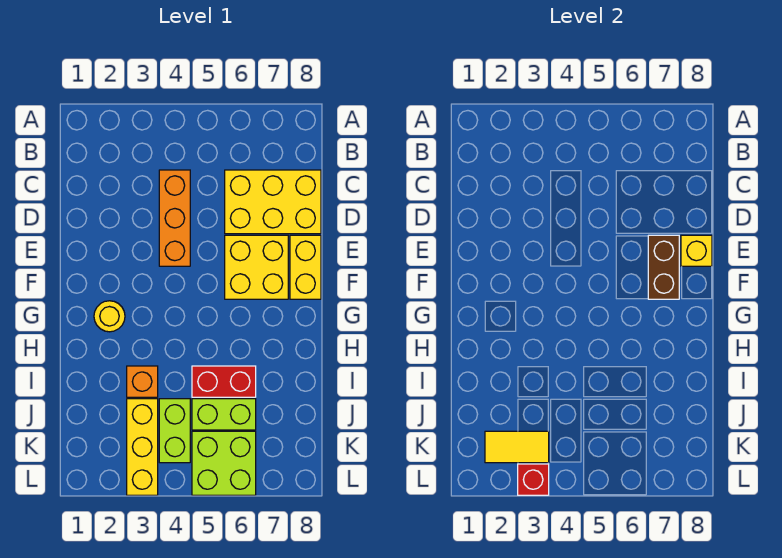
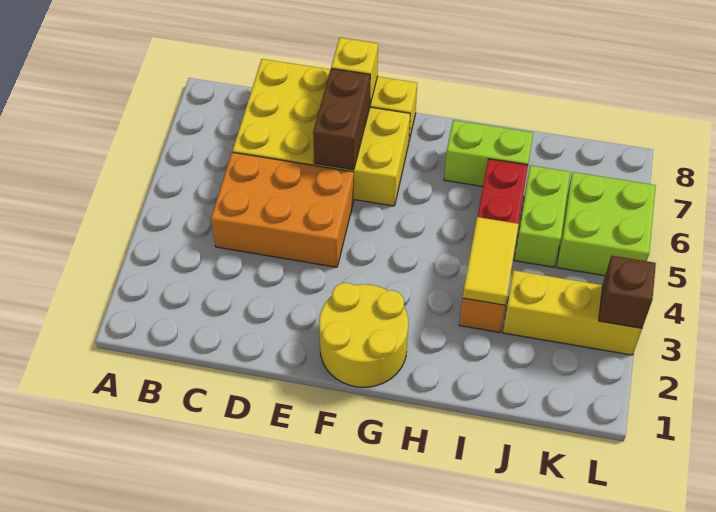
orange brick C4:E4 level 1 -> orange brick C4:E5 level 1
brown brick E7:F7 level 2 -> brown brick E6:E7 level 2
yellow round brick G2 level 1 -> yellow round brick F1:G2 level 1
lime brick J4:K4 level 1 -> lime brick H7:I7 level 1
yellow tile K2:K3 level 2 -> yellow tile I3:I4 level 2
red brick L3 level 2 -> brown brick L3 level 2

